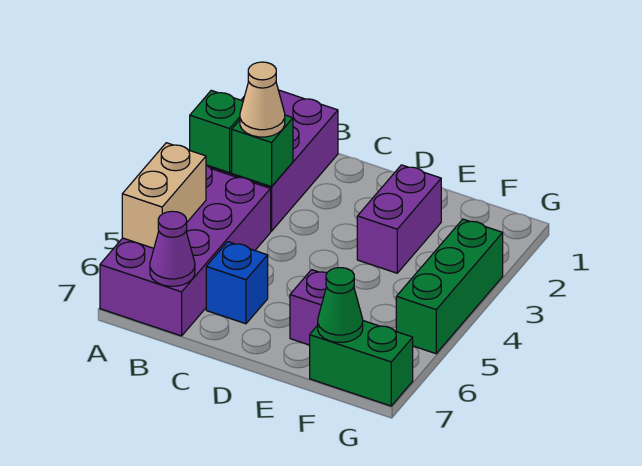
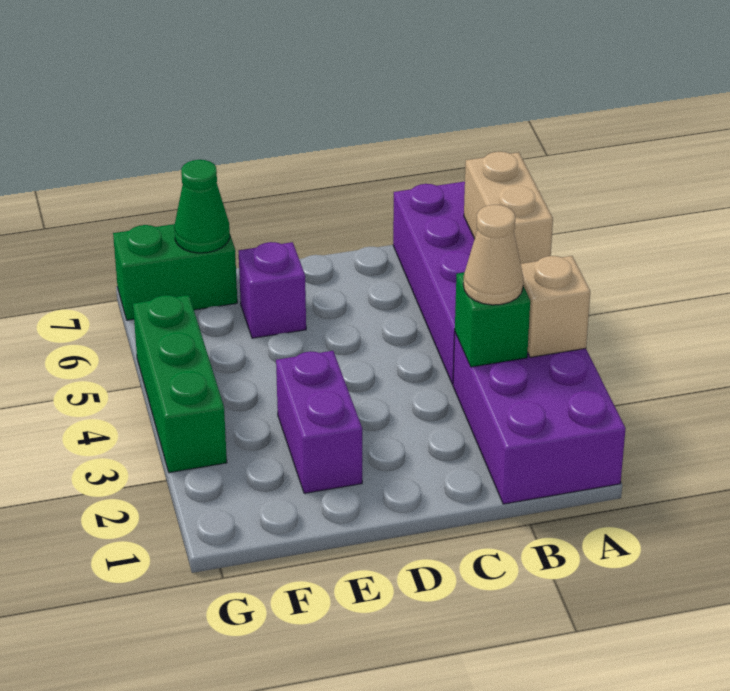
green brick A3 level 2 -> tan brick A3 level 2
purple cone B7 level 2 -> none
blue brick C6 level 1 -> none

